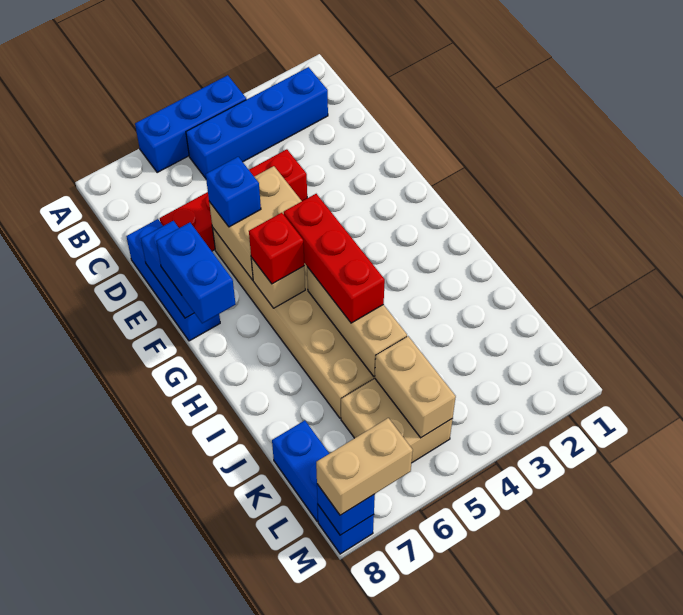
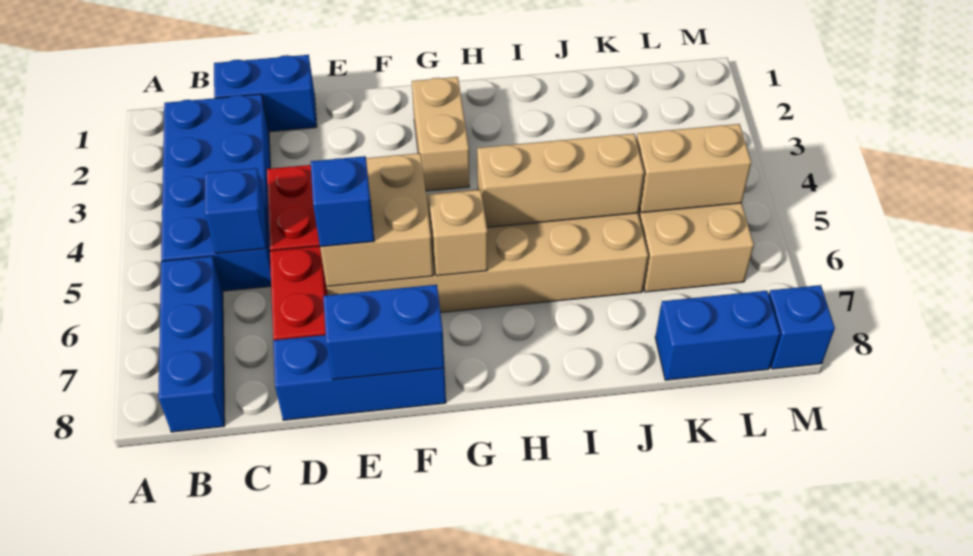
blue brick A4:A6 level 1 -> blue brick B6:B8 level 1
blue brick B2:B5 level 1 -> blue brick B2:C5 level 1
blue brick F8:G8 level 3 -> blue brick C1:D1 level 1
red brick G5:I5 level 3 -> none
red brick G6 level 3 -> none
tan brick M7:M8 level 3 -> tan brick G2:G3 level 1
blue brick M8 level 2 -> blue brick C5 level 2

